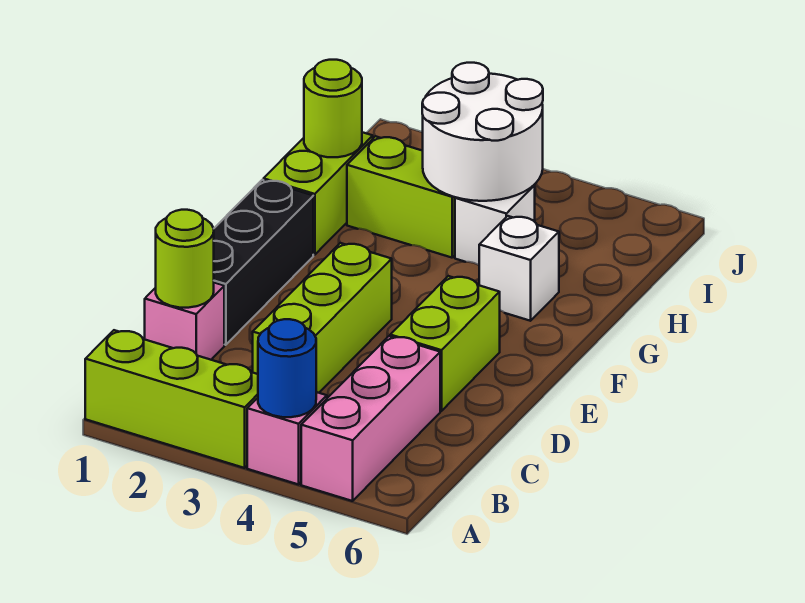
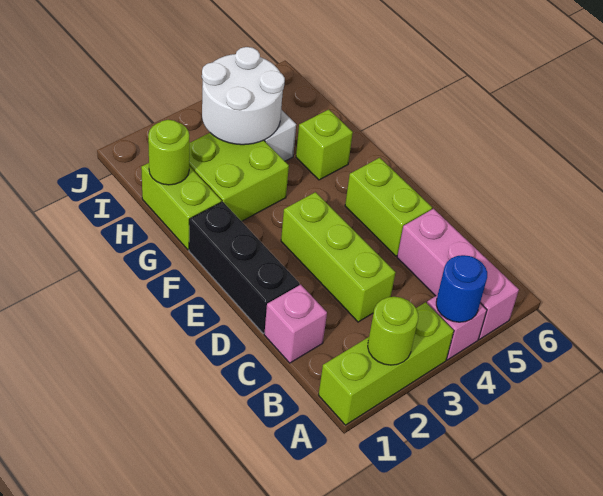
lime round brick C1 level 2 -> lime round brick A2 level 2
white brick G5 level 1 -> lime brick G5 level 1
lime brick H2:H3 level 1 -> lime brick G2:H3 level 1

